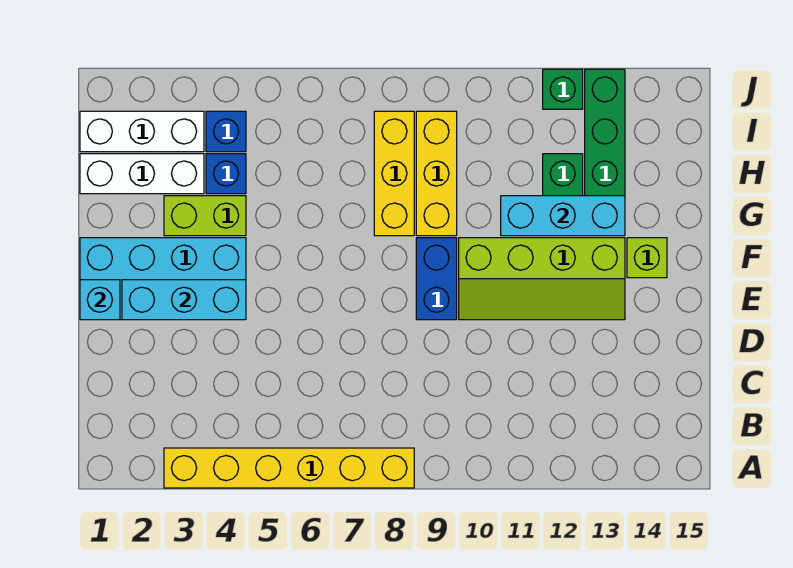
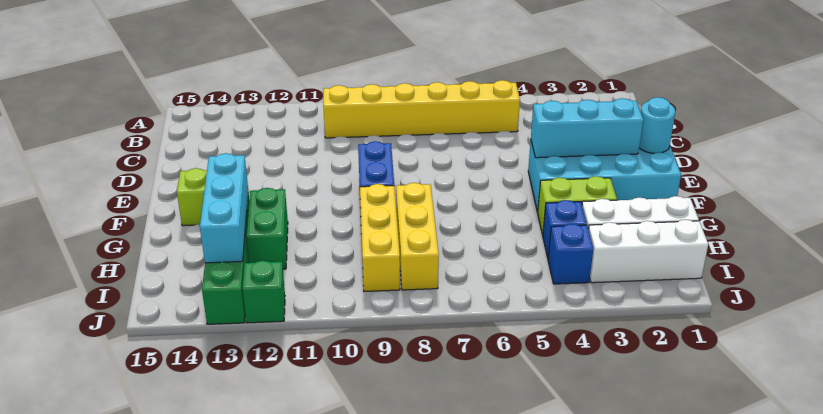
yellow brick A3:A8 level 1 -> yellow brick B5:B10 level 1
cyan brick E1 level 2 -> cyan round brick E1 level 2
lime slope E10:F13 level 1 top F -> none
cyan brick G11:G13 level 2 -> cyan brick G13:I13 level 2

